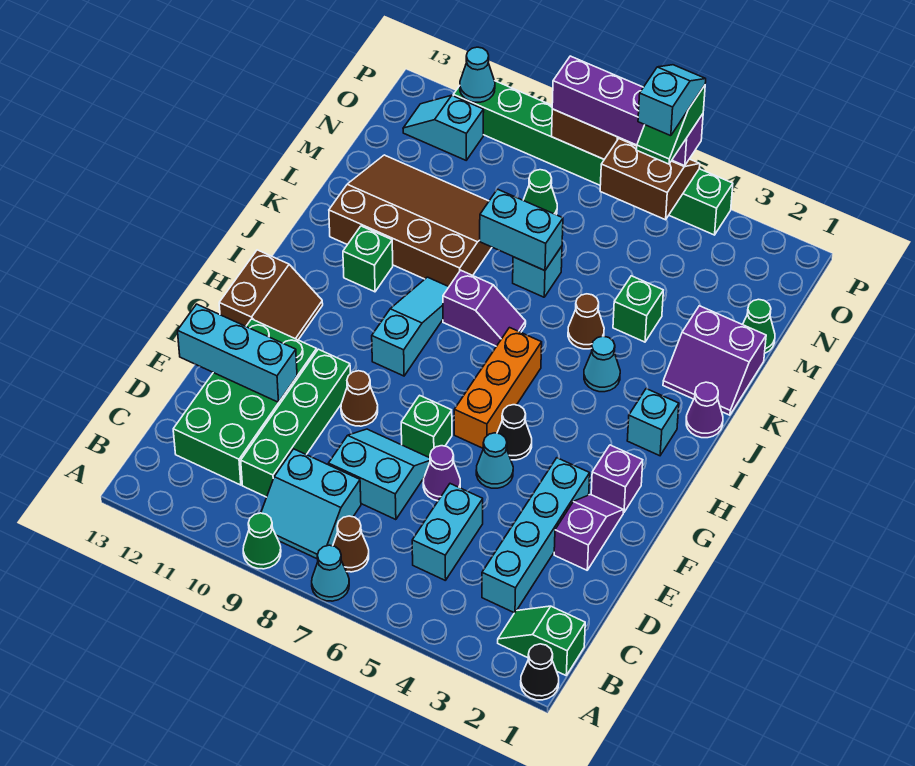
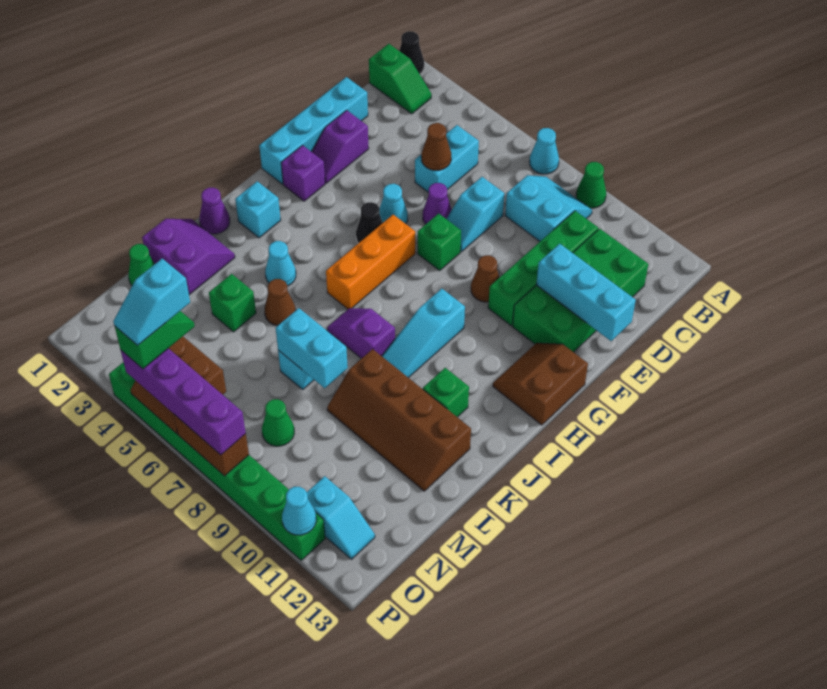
brown cone B7 level 1 -> brown cone D5 level 2
cyan brick C3:F3 level 1 -> cyan brick D1:G1 level 1
cyan slope D7:E8 level 1 top D -> cyan slope D7:E7 level 1 top D
brown slope K9:M12 level 1 top K -> brown slope K9:L12 level 1 top K

